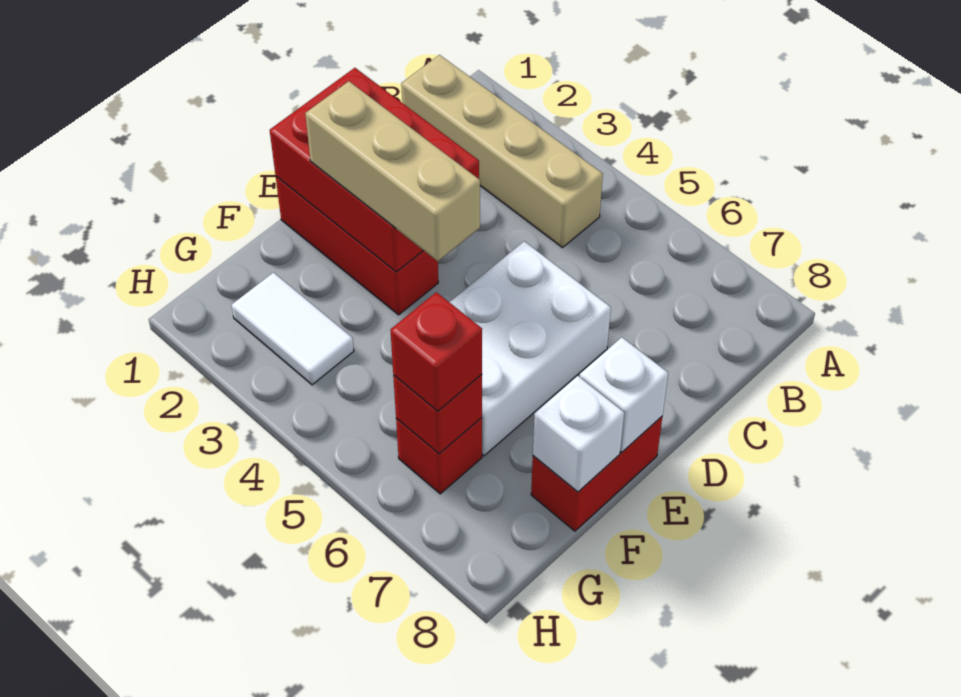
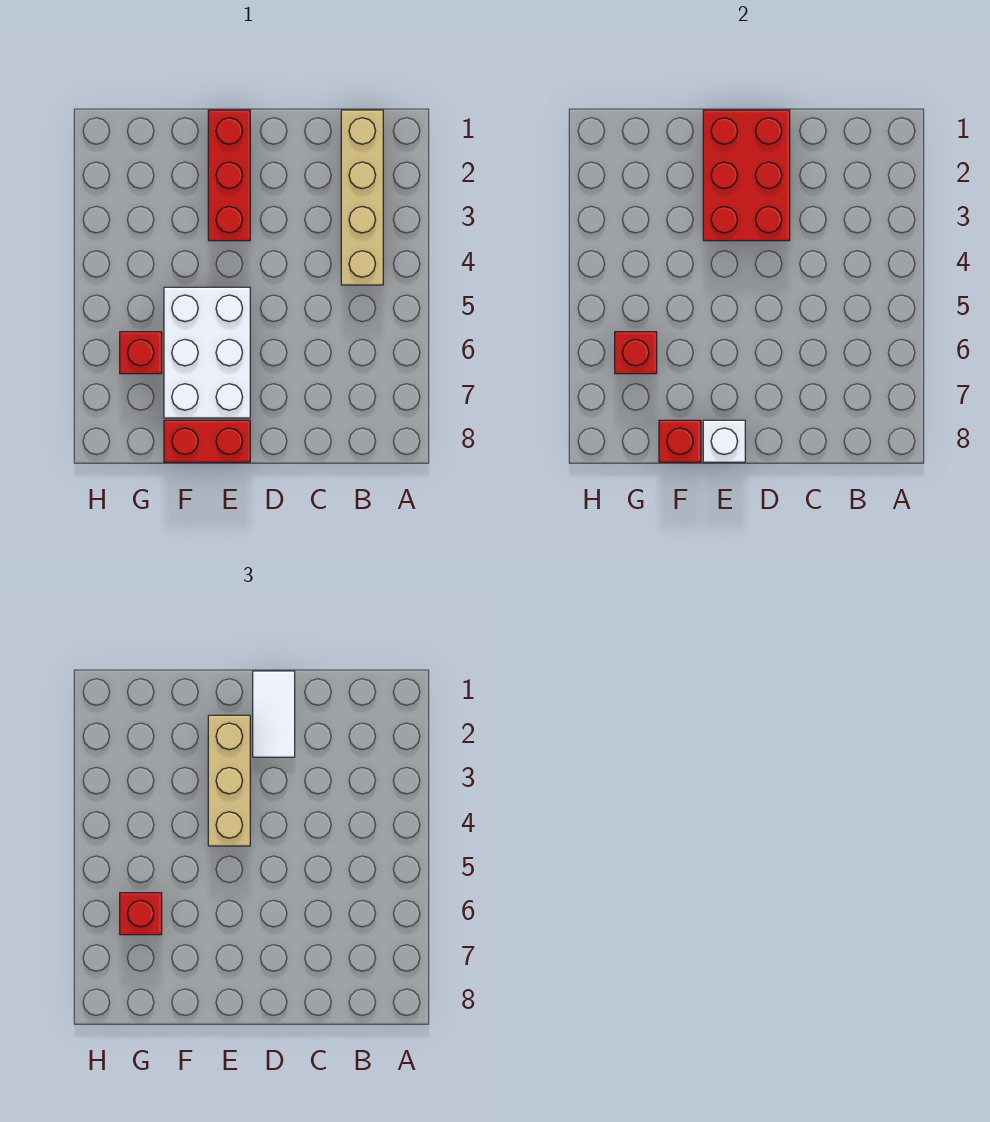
white brick D5:F6 level 1 -> white brick E5:F7 level 1
white brick F8 level 2 -> red brick F8 level 2
white tile G2:G3 level 1 -> white tile D1:D2 level 3

